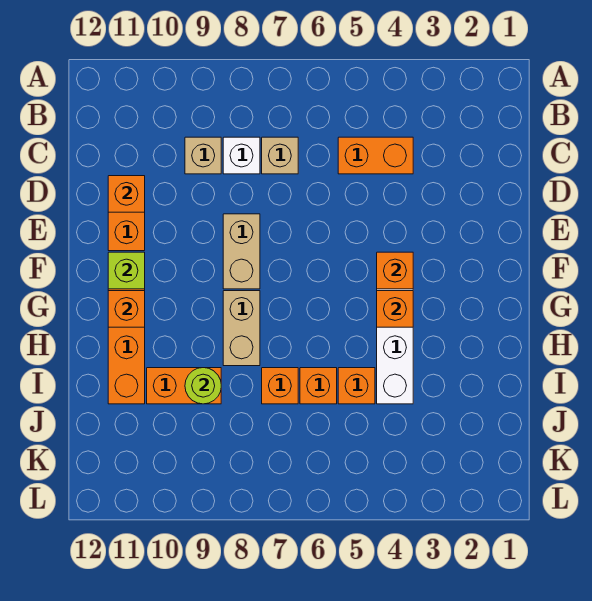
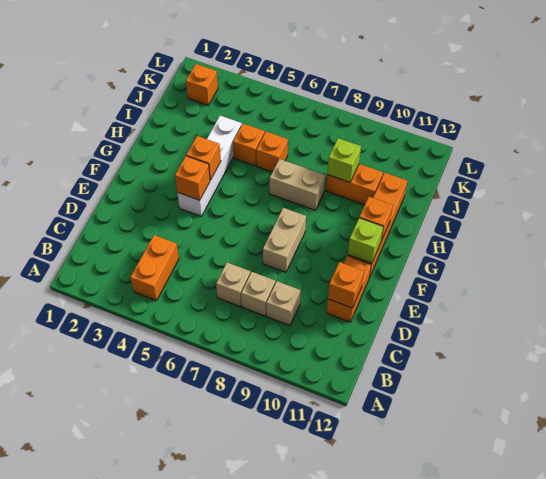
orange brick C4:C5 level 1 -> orange brick B4:C4 level 1
white brick C8 level 1 -> tan brick C8 level 1
tan brick G8:H8 level 1 -> tan brick H7:H8 level 1
orange brick I7 level 1 -> orange brick K2 level 1
lime round brick I9 level 2 -> lime brick I9 level 2

